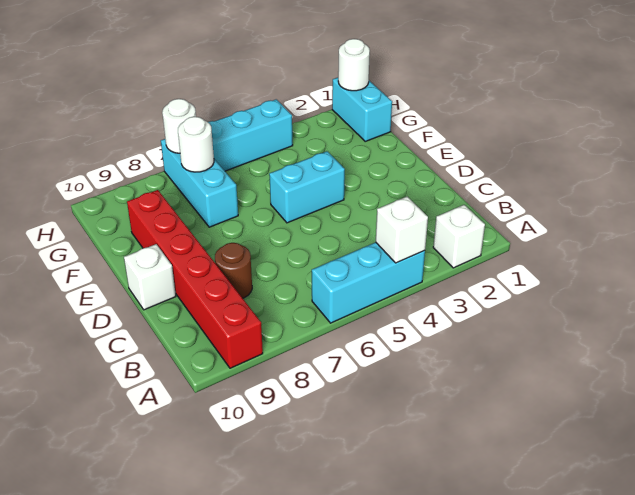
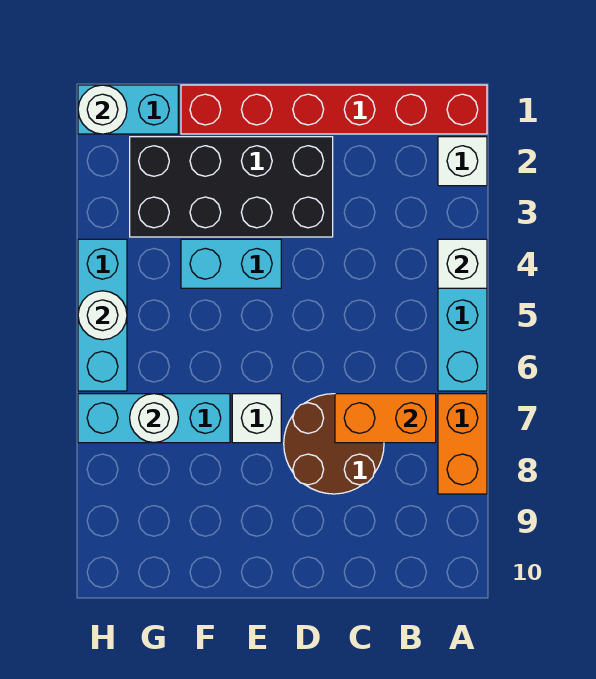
none -> orange brick A7:A8 level 1
red brick A9:F9 level 1 -> red brick A1:F1 level 1
none -> orange brick B7:C7 level 2
brown round brick C8 level 1 -> brown round brick C7:D8 level 1
none -> black brick D2:G3 level 1
white brick D10 level 1 -> white brick E7 level 1
cyan brick E4:E5 level 1 -> cyan brick E4:F4 level 1
white round brick H7 level 2 -> white round brick H5 level 2

